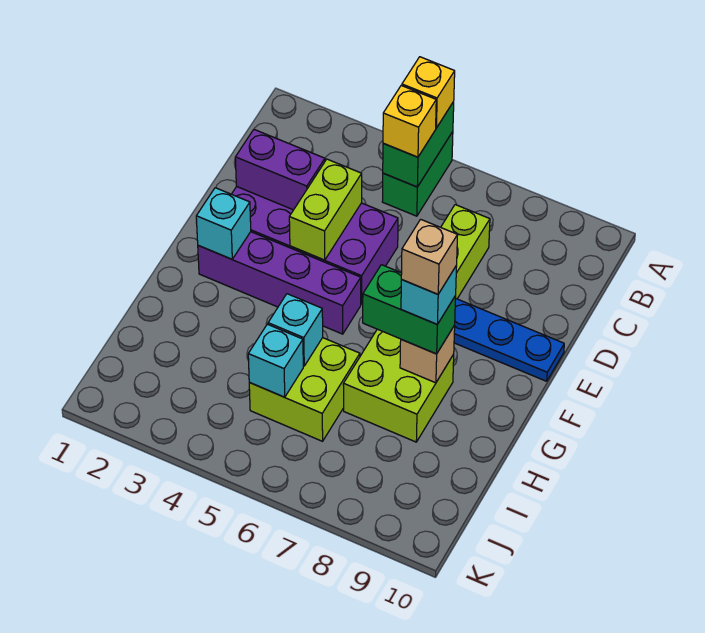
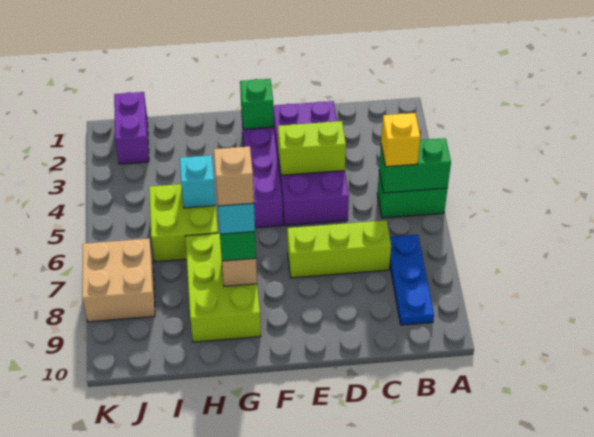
yellow brick A5 level 3 -> none
purple brick D2:D3 level 2 -> purple brick J1:J2 level 1
blue plate E8:E10 level 1 -> blue plate B7:B9 level 1
cyan brick F2 level 2 -> green brick F2 level 2
lime brick G7:H8 level 1 -> lime brick G7:H9 level 1
cyan brick I5 level 2 -> none
none -> tan brick J7:K8 level 1

